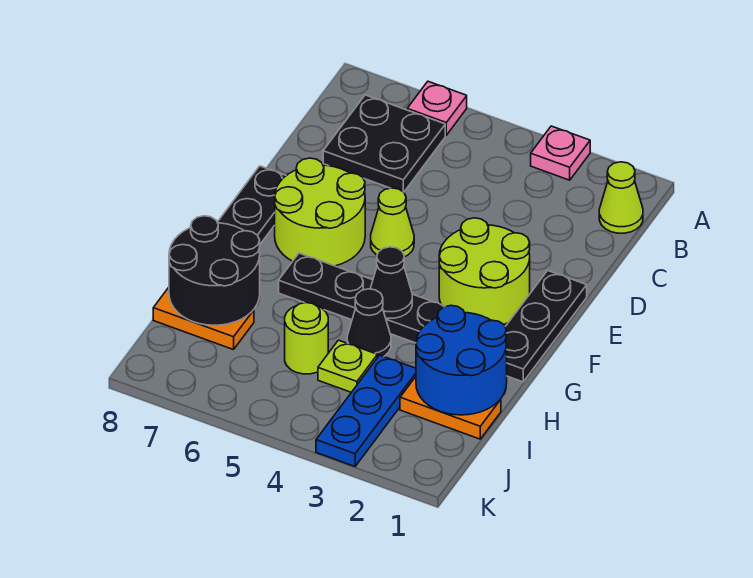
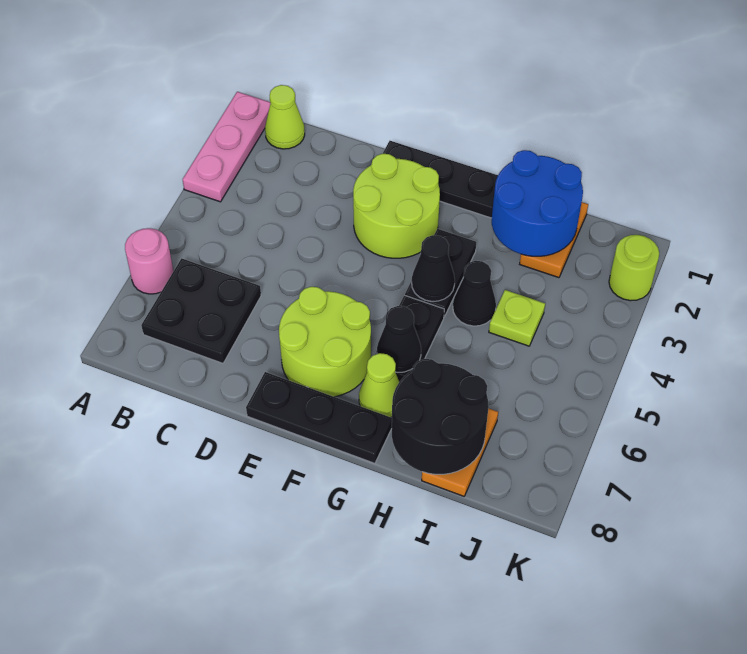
pink plate A3 level 1 -> pink plate A1:A3 level 1
pink plate A6 level 1 -> pink round brick A6 level 1
lime cone E5 level 1 -> lime cone G7 level 1
none -> black cone G6 level 2
blue plate I3:K3 level 1 -> none
lime round brick I5 level 1 -> lime round brick K2 level 1

